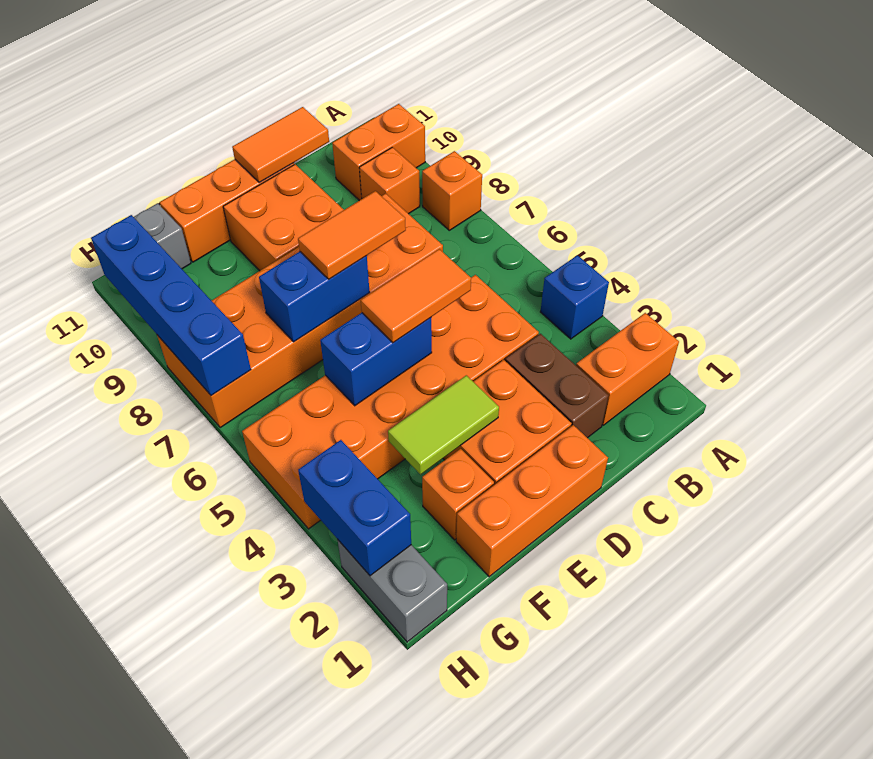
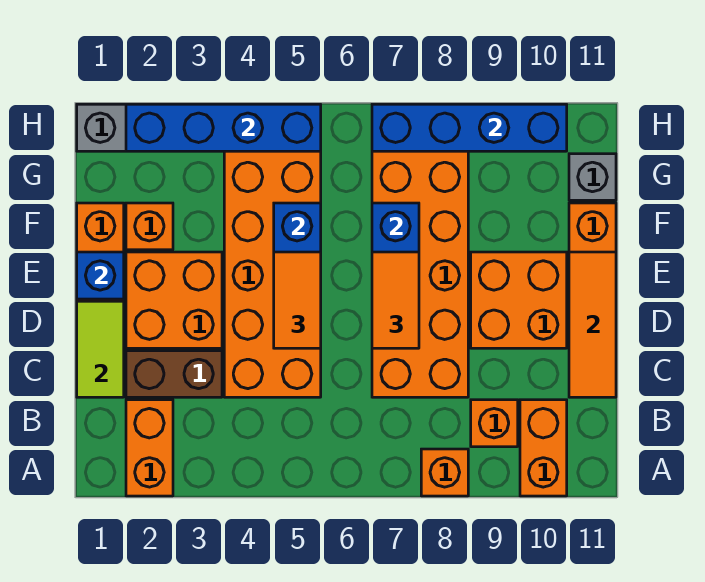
blue brick A4 level 1 -> blue brick E1 level 2
orange tile C11:D11 level 2 -> orange tile C11:E11 level 2
lime tile E3:F3 level 2 -> lime tile C1:D1 level 2
blue brick H2:H3 level 2 -> blue brick H2:H5 level 2

